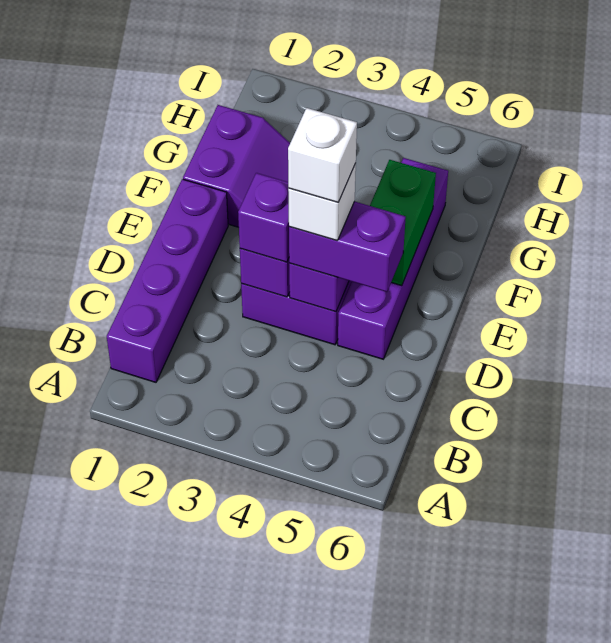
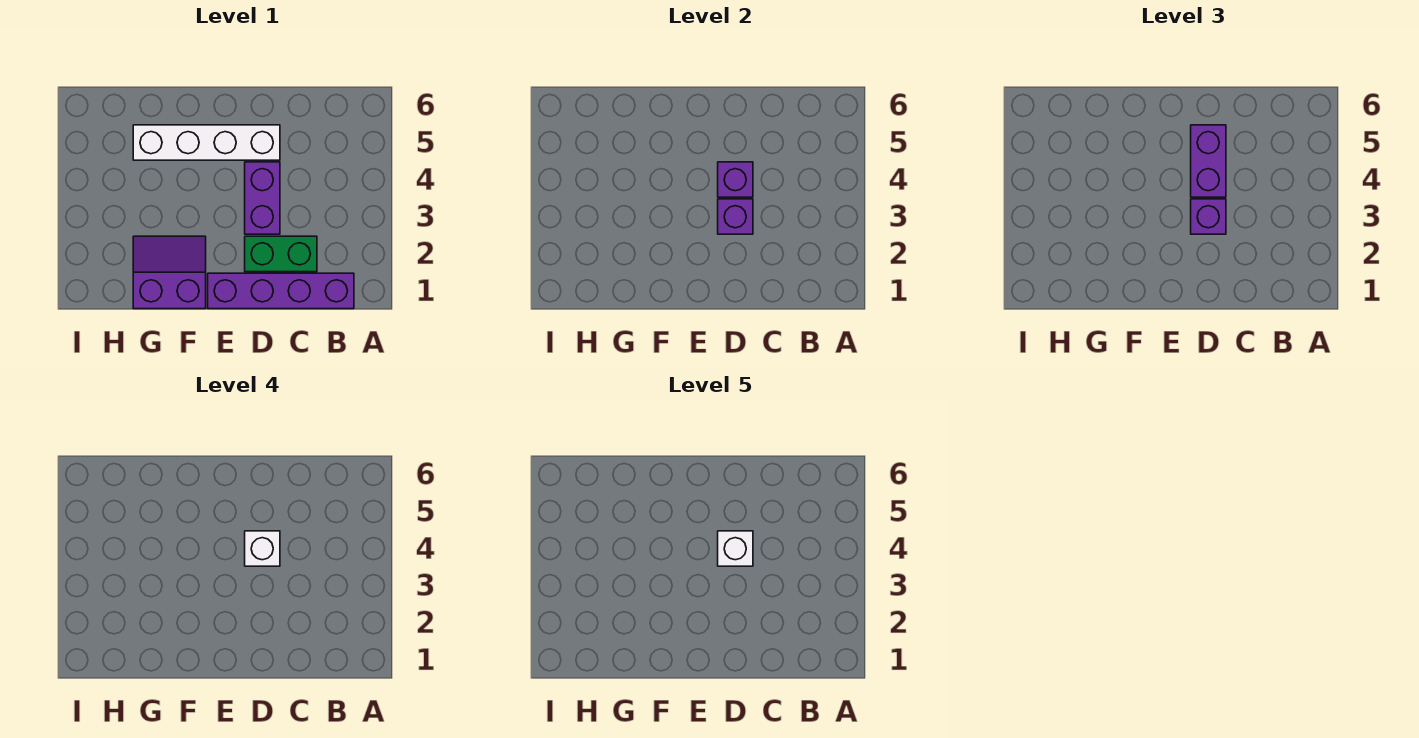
purple brick D5:G5 level 1 -> white brick D5:G5 level 1
green brick E5:F5 level 2 -> green brick C2:D2 level 1

